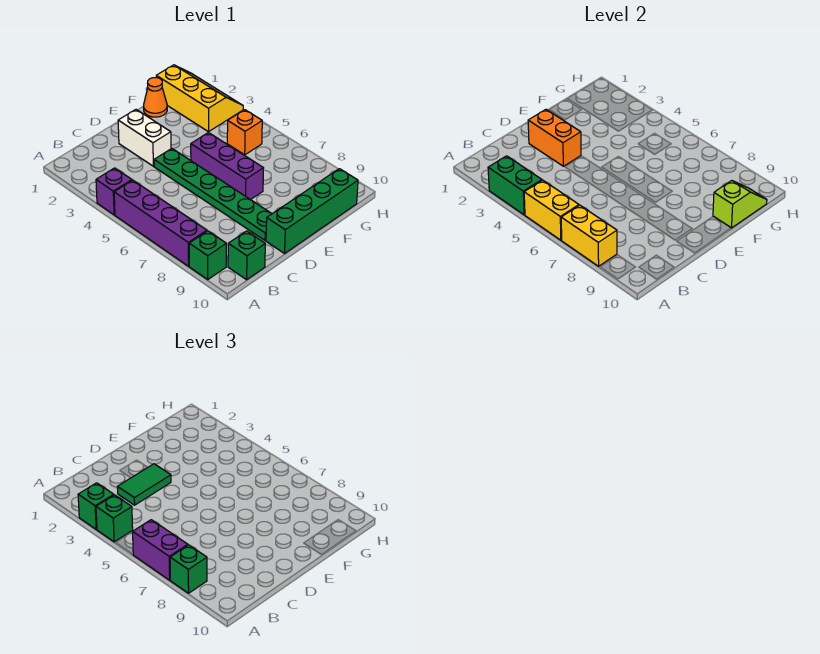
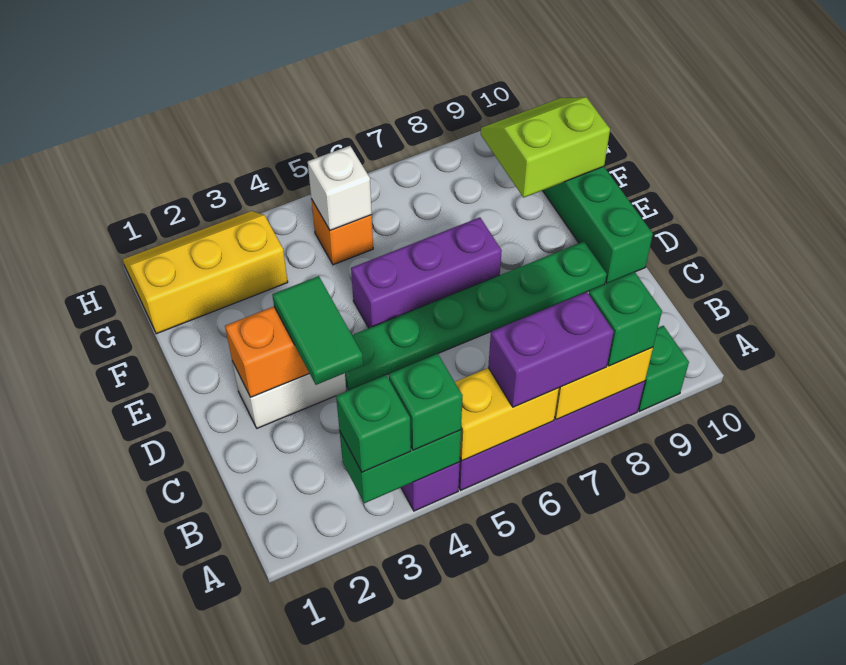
green brick B10 level 1 -> none
orange cone F1 level 1 -> none
lime slope F10:G10 level 2 top F -> lime slope F9:G10 level 2 top F
none -> white brick G5 level 2

